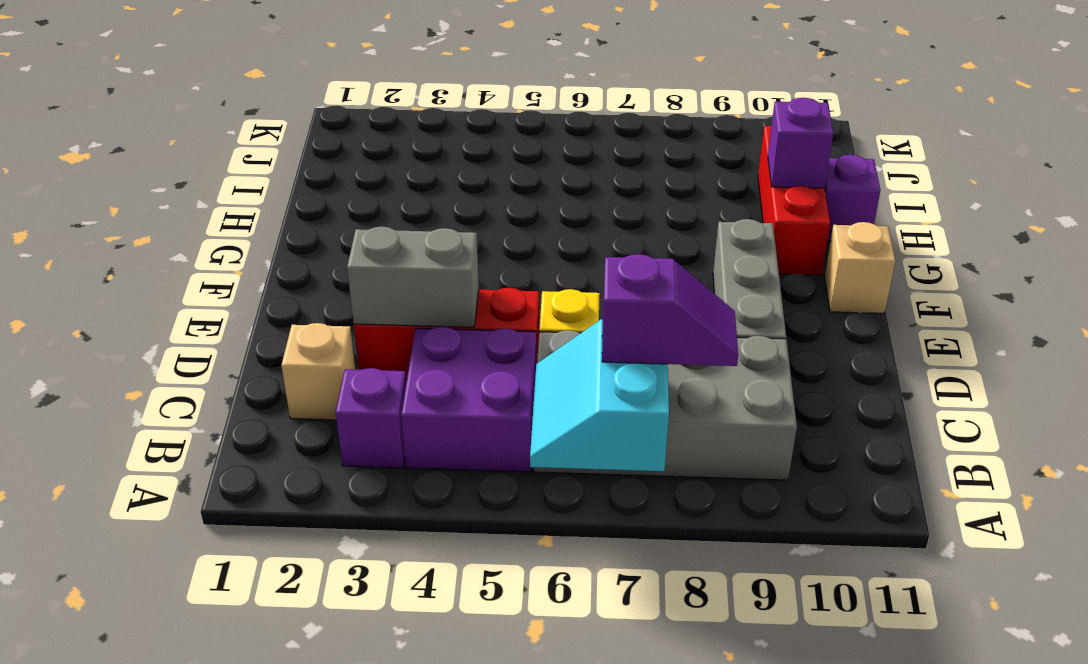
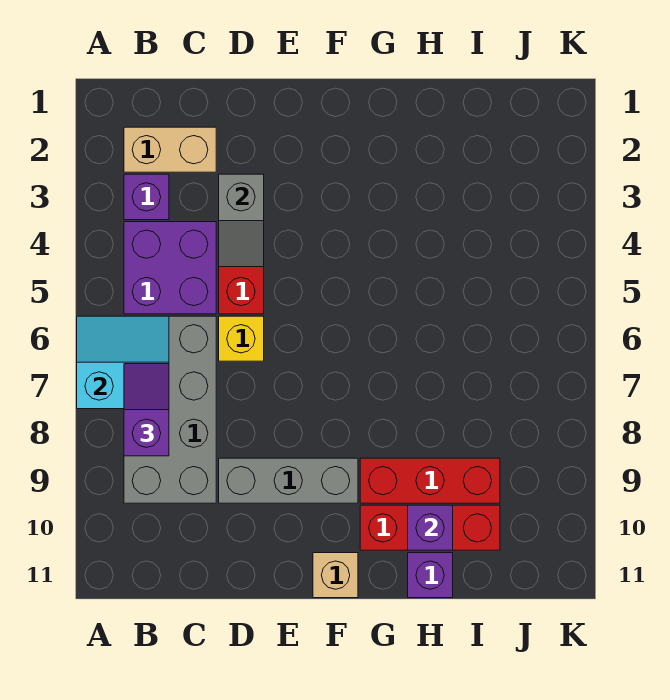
purple slope B7:B8 level 3 top 7 -> purple slope B7:B8 level 3 top 8
tan brick C2 level 1 -> tan brick B2:C2 level 1
grey brick D3:D4 level 2 -> grey slope D3:D4 level 2 top 3
none -> red brick G9:I9 level 1

